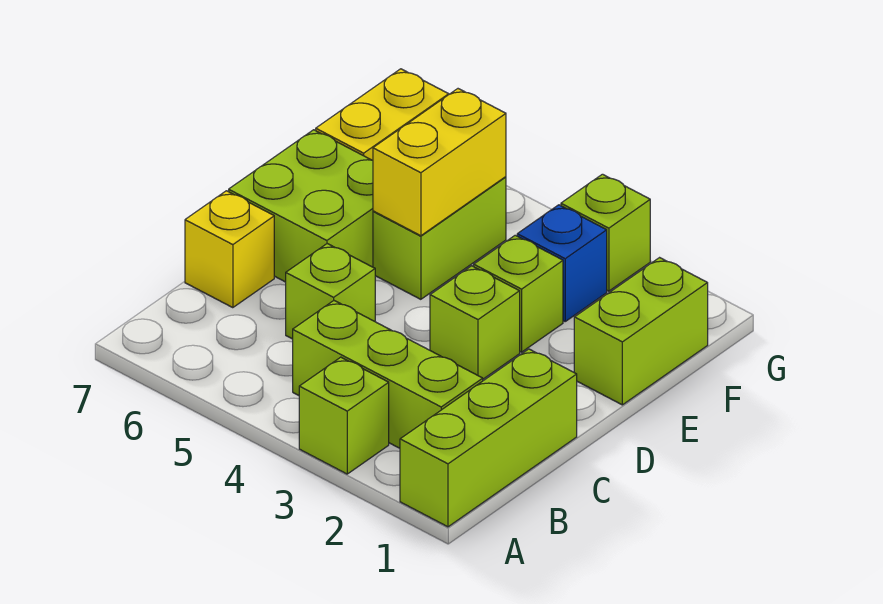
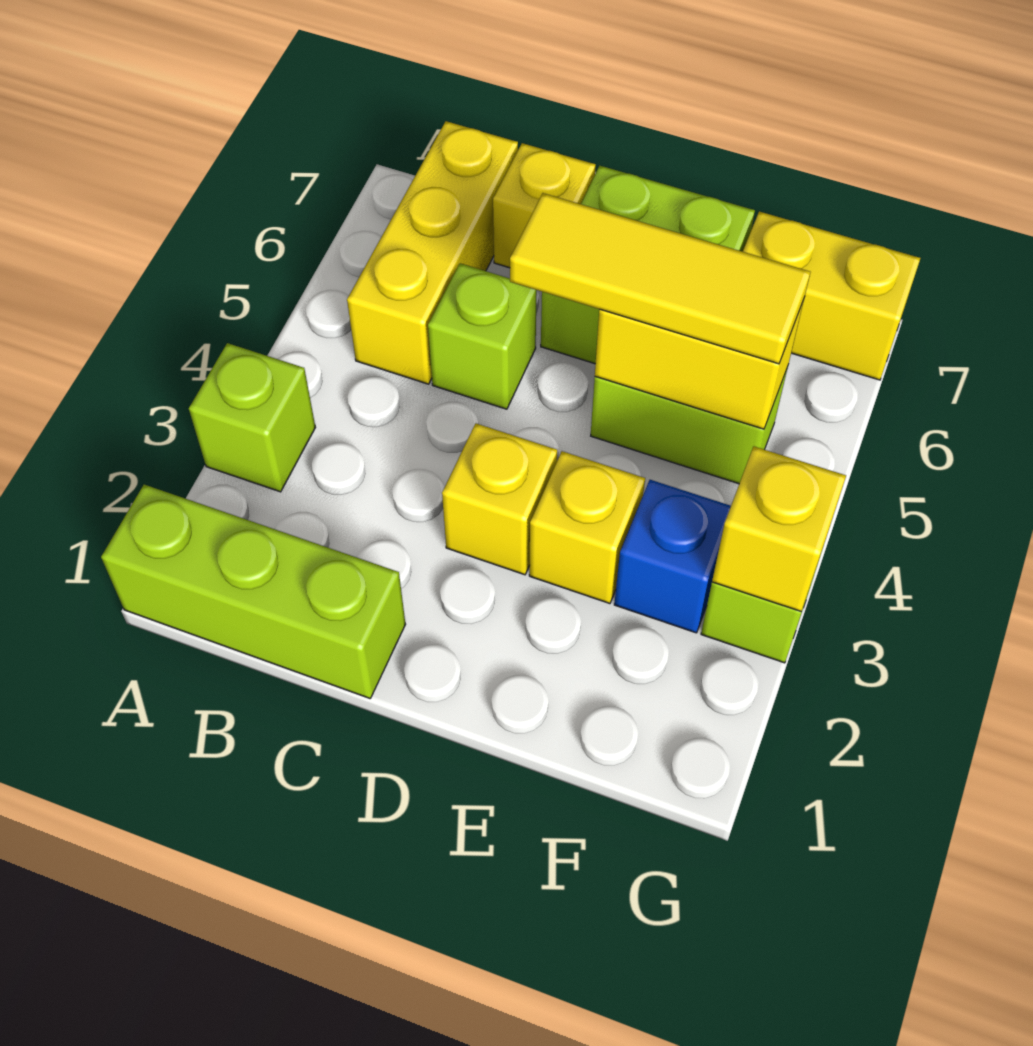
lime brick B2:B4 level 1 -> none
none -> yellow brick B5:B7 level 1
lime brick D3 level 1 -> yellow brick D3 level 1
none -> yellow tile D5:F5 level 3
lime brick E1:F1 level 1 -> none
lime brick E3 level 1 -> yellow brick E3 level 1
none -> yellow brick G3 level 2

